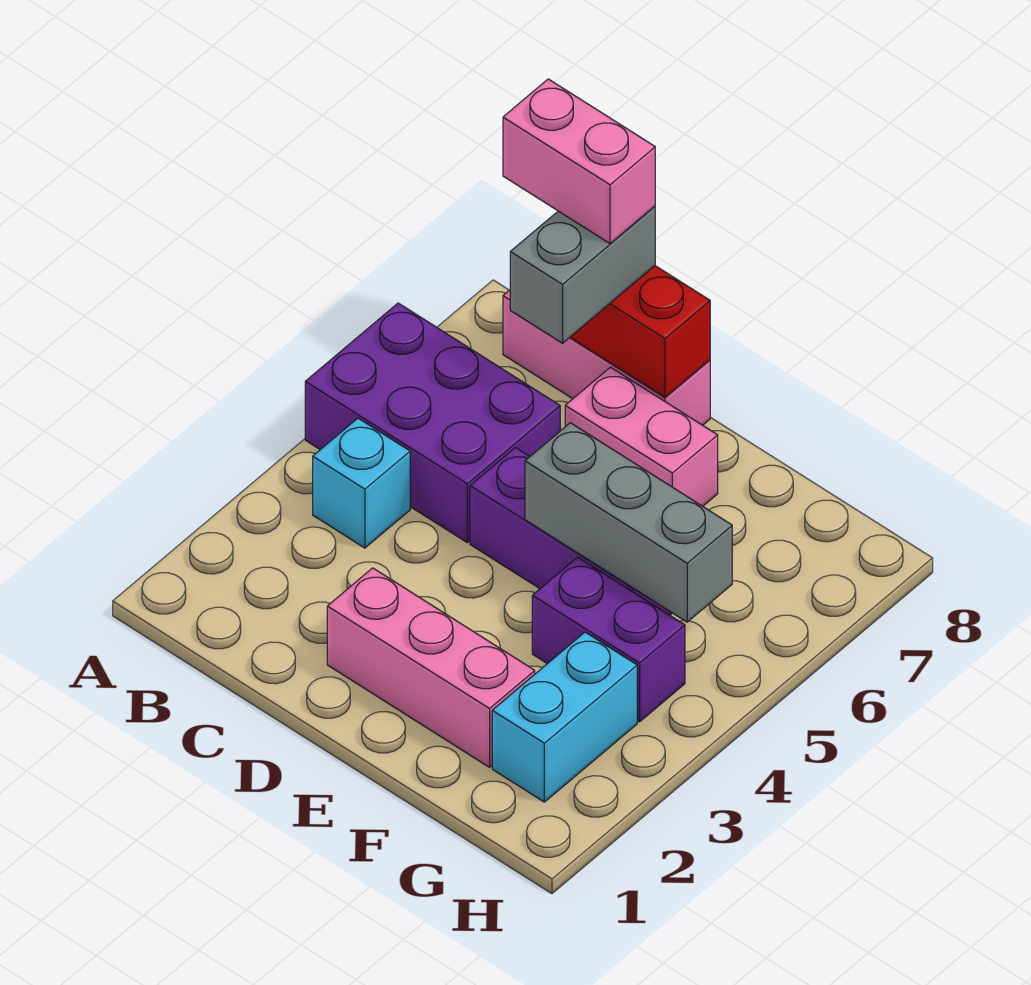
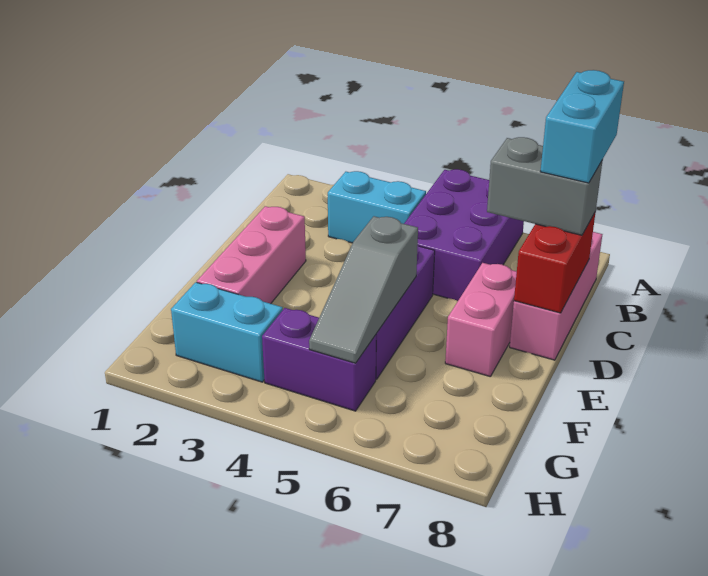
cyan brick B4 level 1 -> cyan brick B3:B4 level 1
pink brick B8:C8 level 4 -> cyan brick B8:C8 level 4
grey brick E5:G5 level 2 -> grey slope E5:G5 level 2 top E
purple brick F4:G4 level 1 -> purple brick G4:G5 level 1

